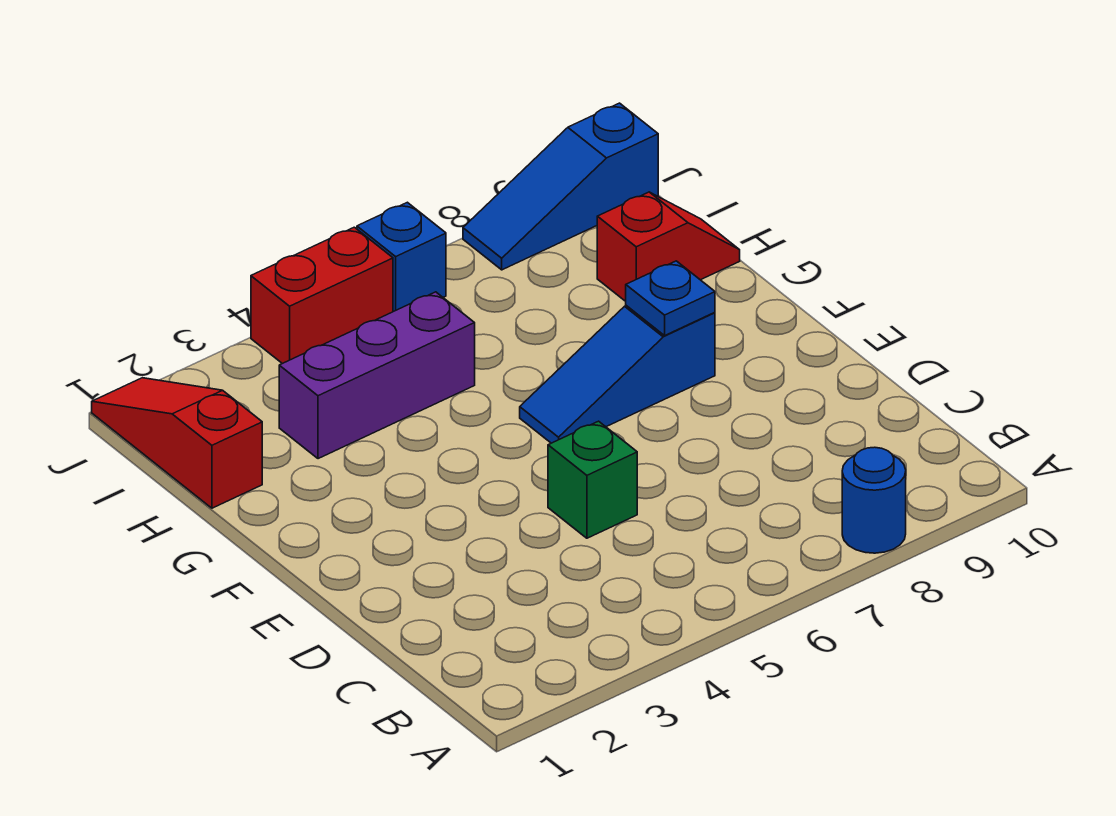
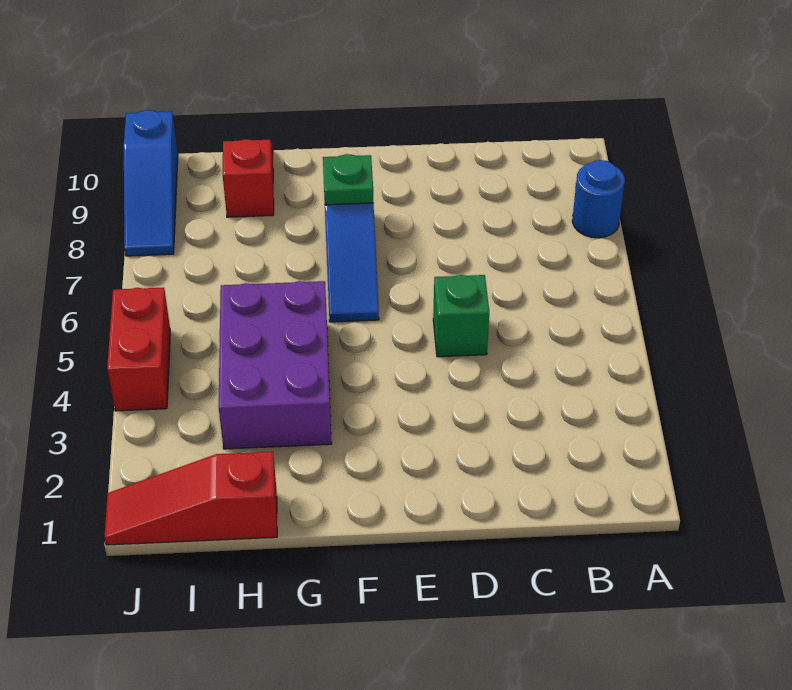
blue plate F8 level 2 -> green plate F8 level 2
purple brick H3:H5 level 1 -> purple brick G3:H5 level 1
blue brick J6 level 1 -> none

